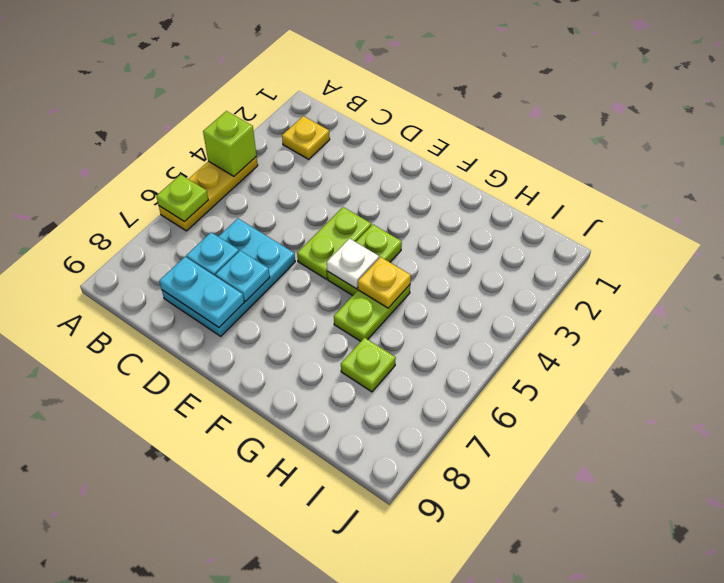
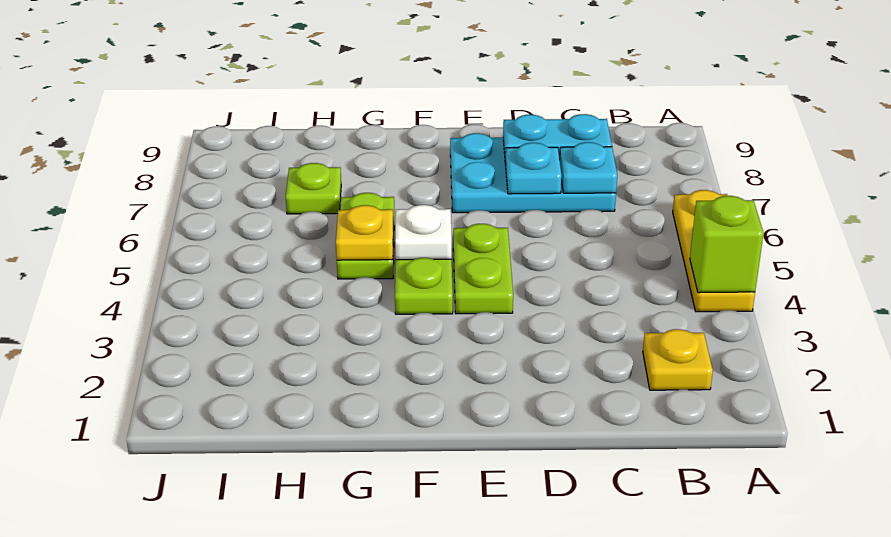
lime plate A6 level 2 -> none
cyan plate C6:D8 level 1 -> cyan plate C7:E8 level 1

